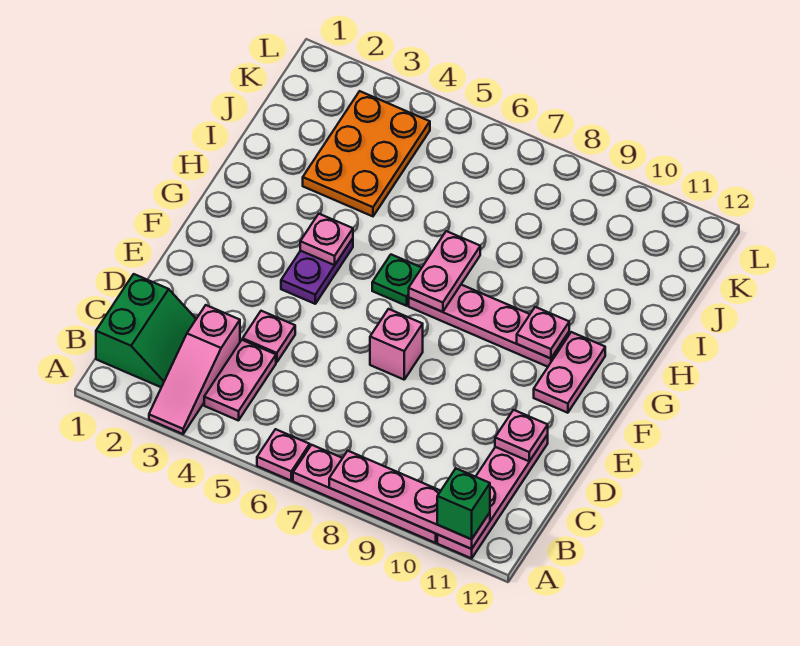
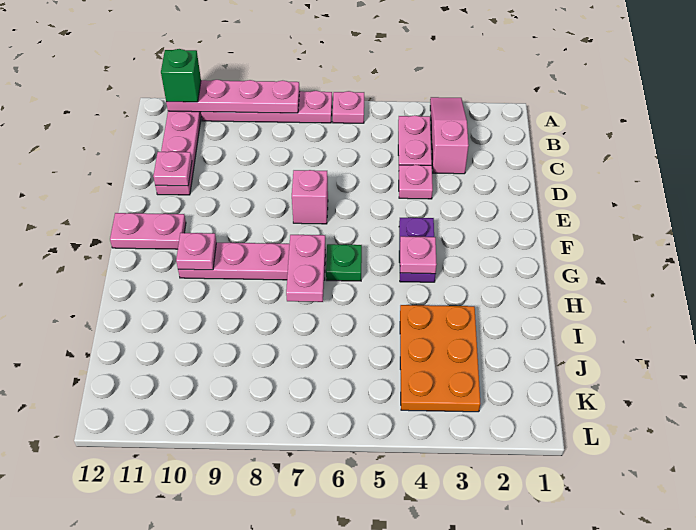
green slope B1:C2 level 1 top 1 -> none
pink plate F11:G11 level 1 -> pink plate F11:F12 level 1

